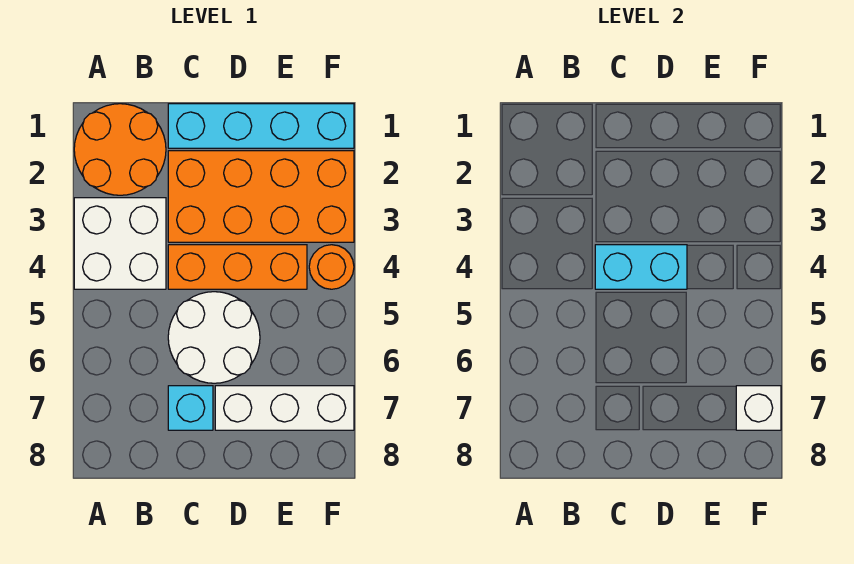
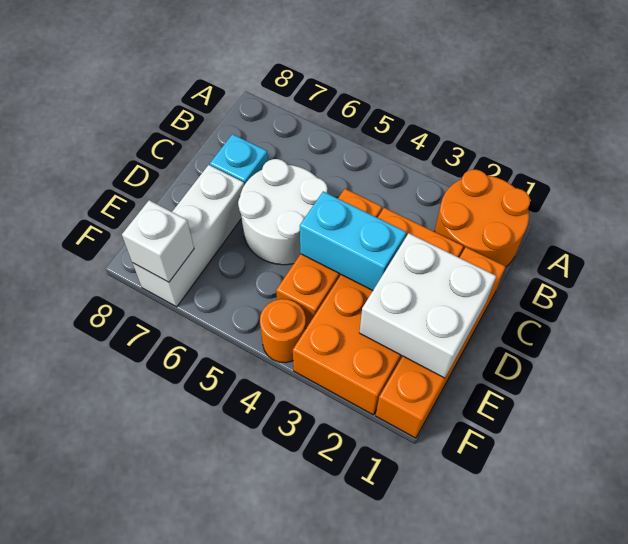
white brick A3:B4 level 1 -> white brick D1:E2 level 2
cyan brick C1:F1 level 1 -> orange brick C1:F1 level 1
cyan brick C4:D4 level 2 -> cyan brick D3:D4 level 2

